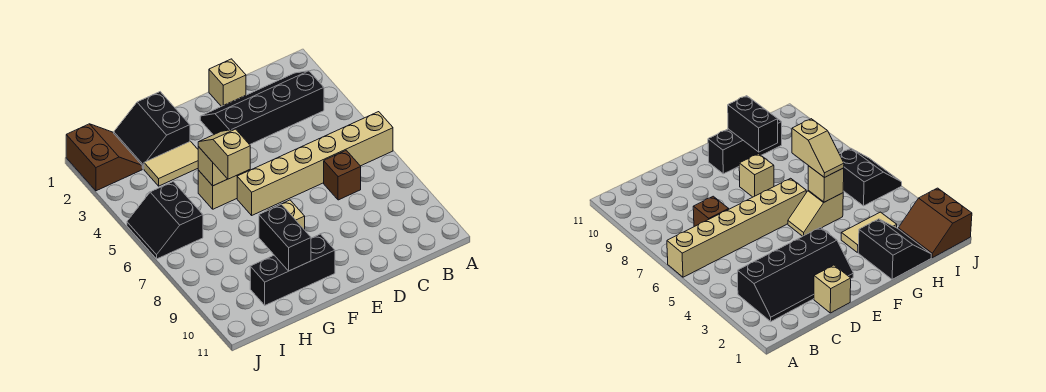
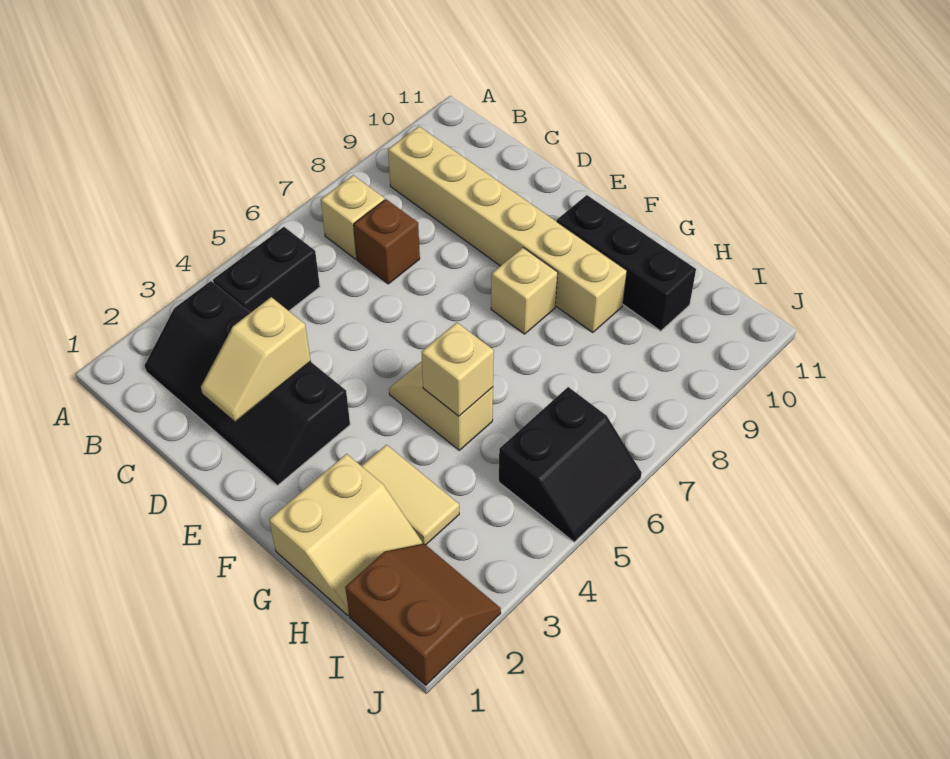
tan brick A6:F6 level 1 -> tan brick B9:G9 level 1
tan brick D1 level 1 -> tan brick B7 level 1
black slope G1:H2 level 1 top G -> tan slope G1:H2 level 1 top G
tan slope G5:G6 level 3 top 6 -> tan slope D2:D3 level 2 top 3
black brick G9:G10 level 2 -> black brick B4:B5 level 1
brown slope I1:J2 level 1 top J -> brown slope I1:J2 level 1 top 1

